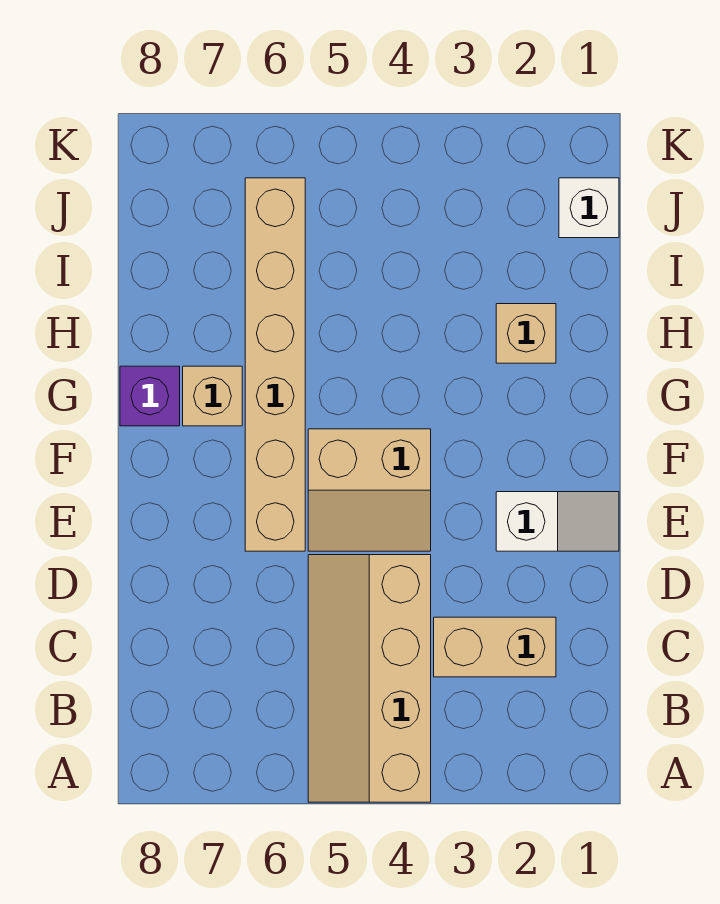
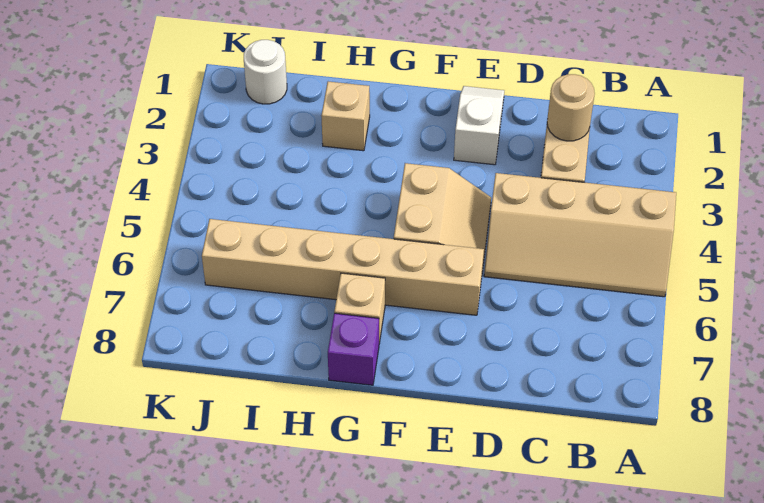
none -> tan round brick C2 level 2
white brick J1 level 1 -> white round brick J1 level 1

